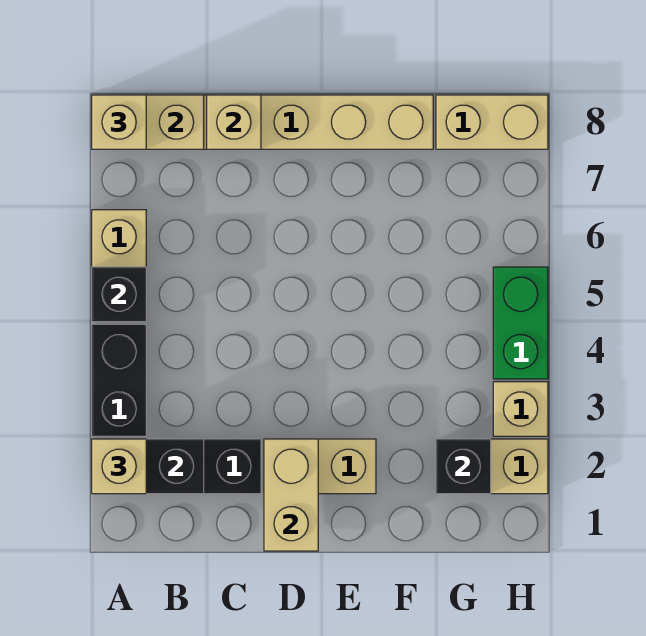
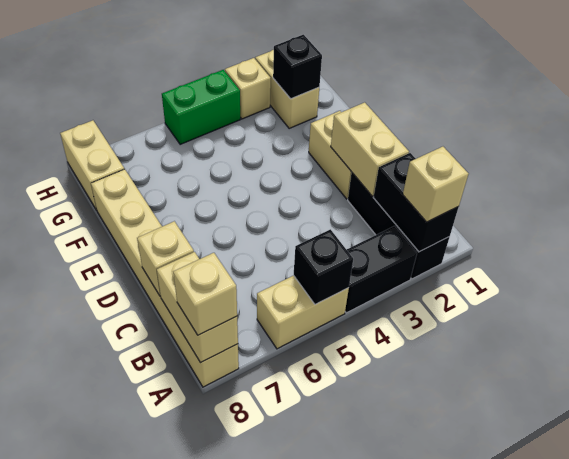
tan brick D1:D2 level 2 -> tan brick C2:D2 level 2

